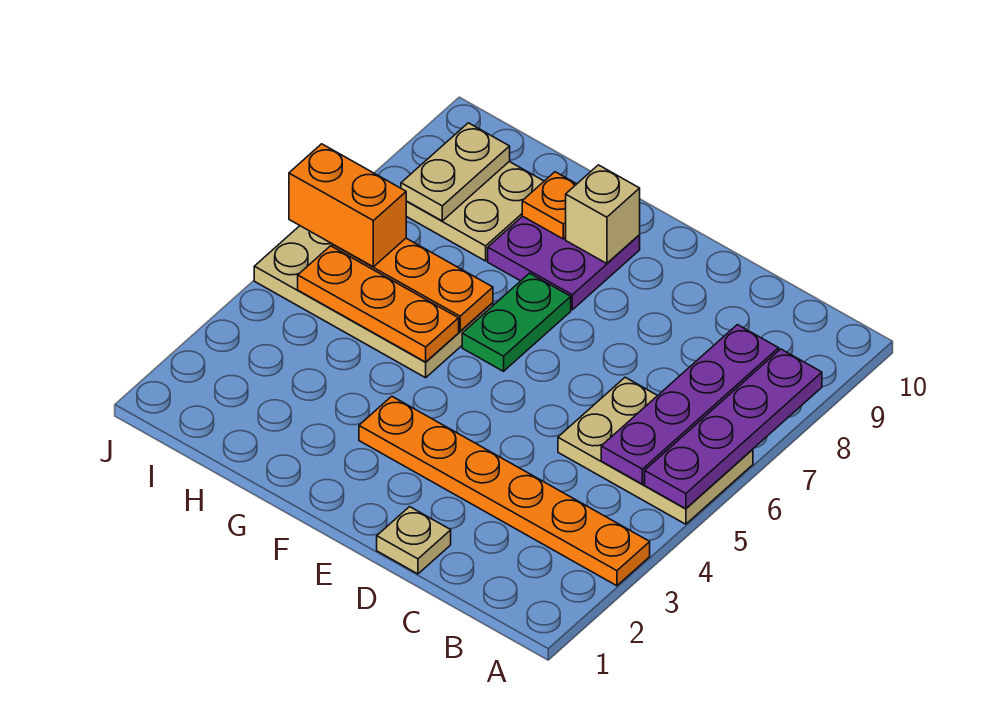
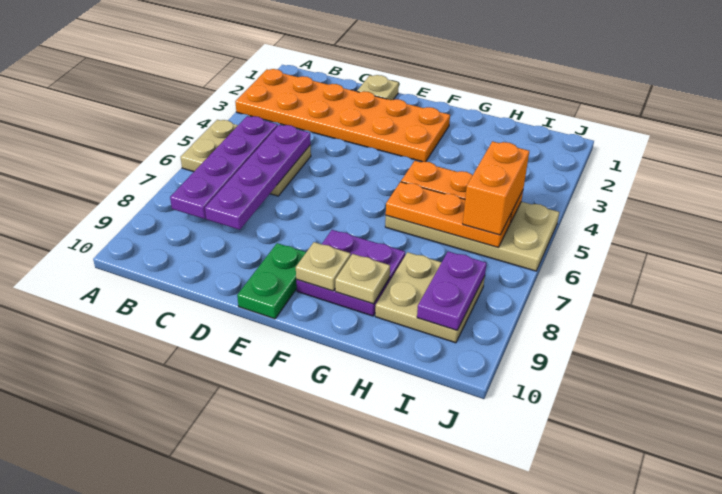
orange plate A3:F3 level 1 -> orange plate A2:F3 level 1
purple plate A5:A8 level 2 -> purple plate C5:C8 level 2
green plate F6:F7 level 1 -> green plate E9:E10 level 1
tan brick F9 level 2 -> tan plate F9 level 2
orange plate G9 level 2 -> tan plate G9 level 2
orange brick I6:J6 level 3 -> orange brick I5:I6 level 3
tan plate I8:I9 level 2 -> purple plate I8:I9 level 2

